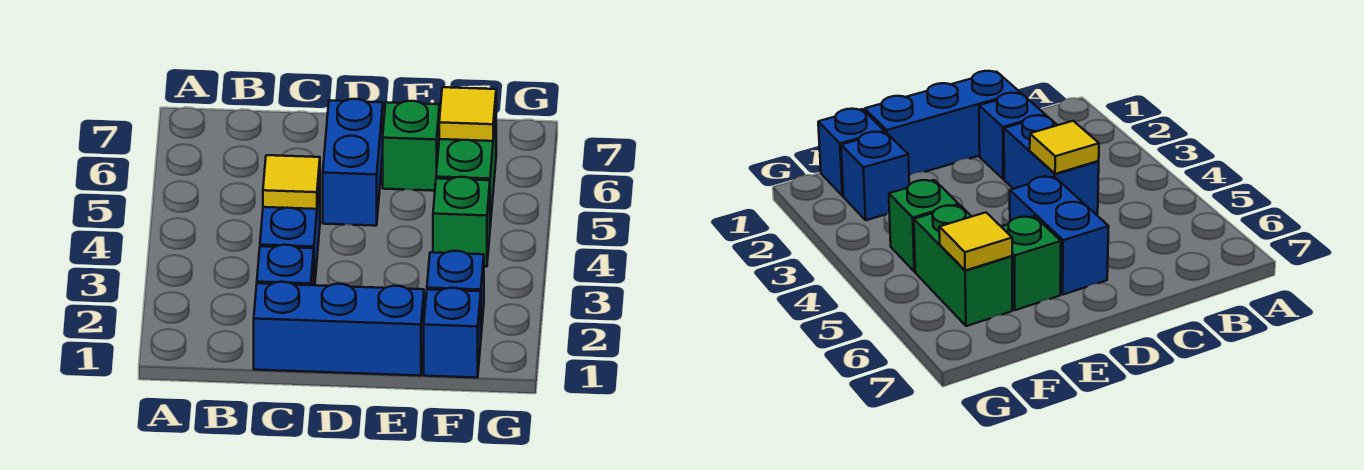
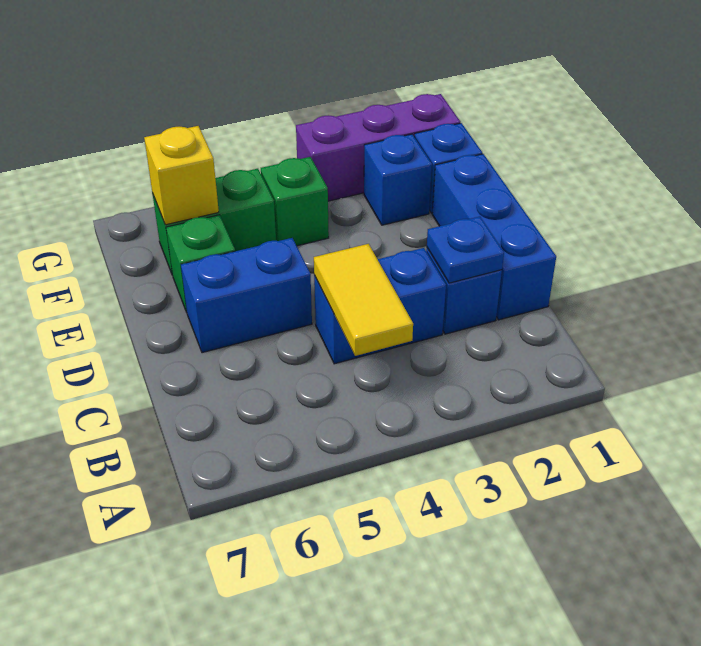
none -> blue plate C2 level 2
yellow tile C4 level 2 -> yellow tile B4:C4 level 2
yellow tile F6 level 2 -> yellow brick F6 level 2
none -> purple brick G1:G3 level 1

